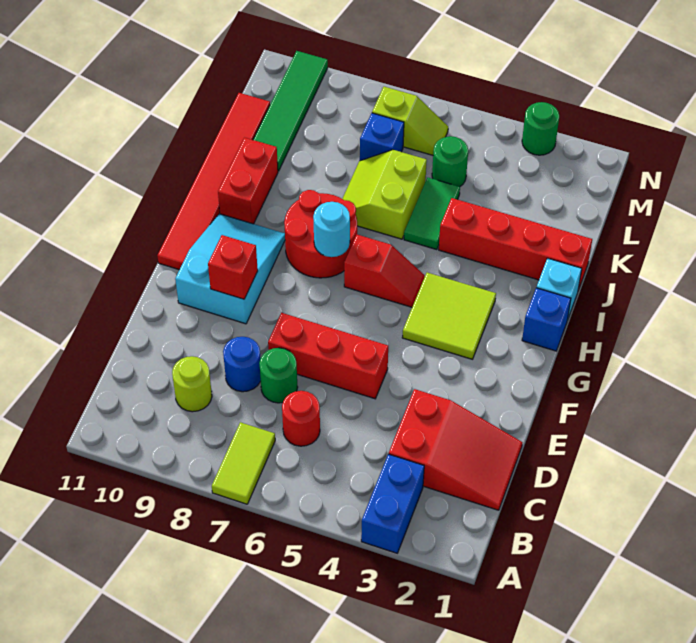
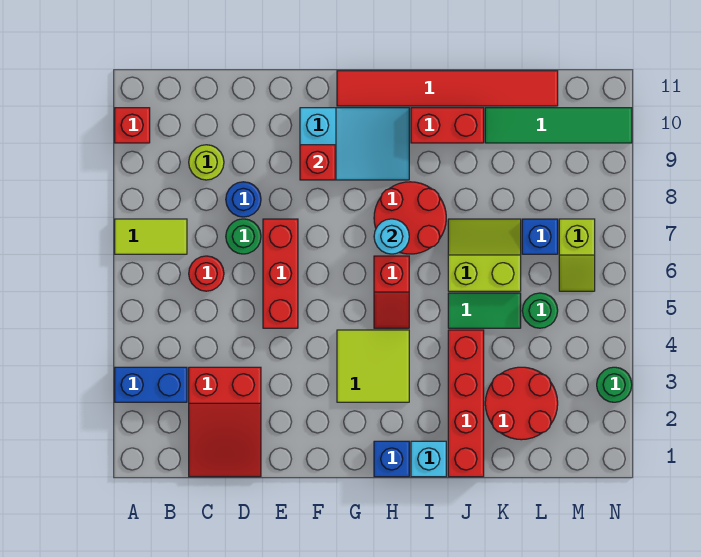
none -> red brick A10 level 1
none -> red round brick K2:L3 level 1

